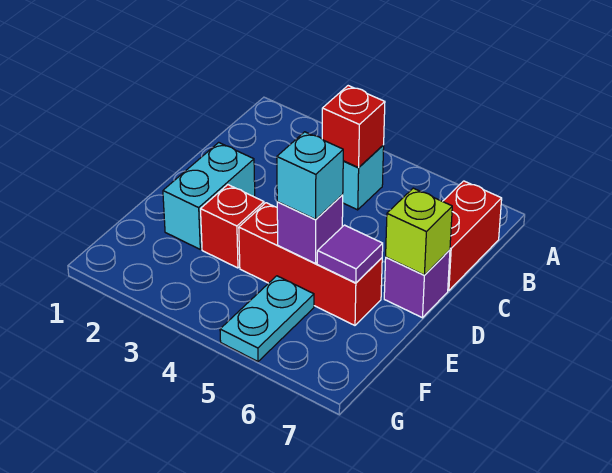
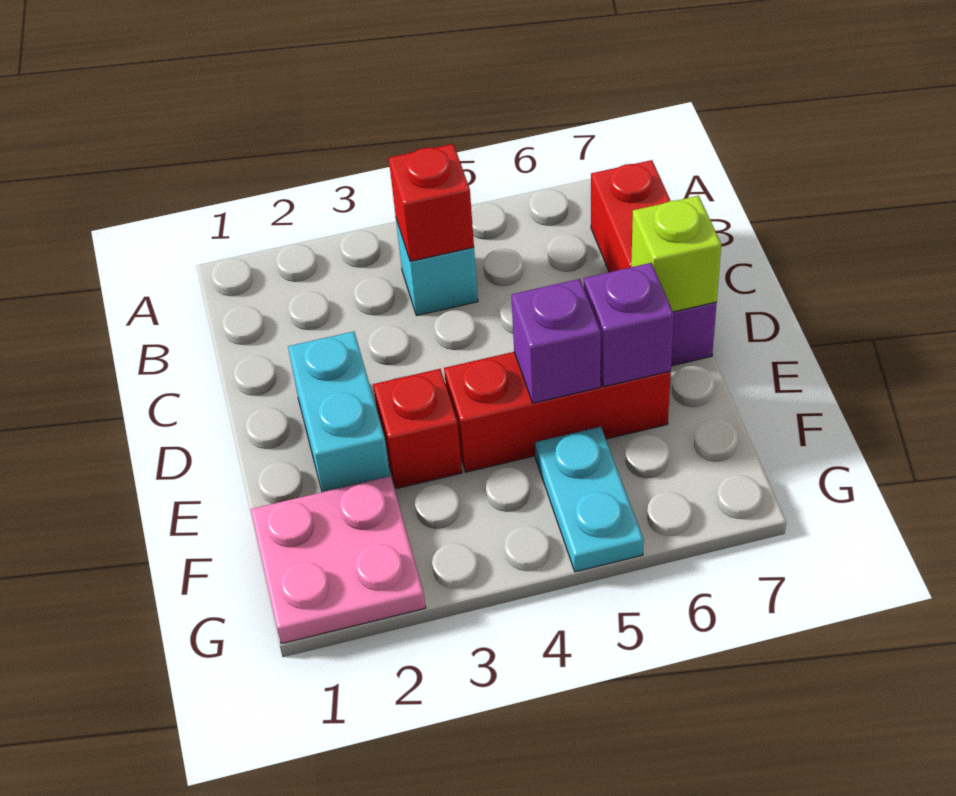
cyan brick E5 level 3 -> none
purple tile E6 level 2 -> purple brick E6 level 2
none -> pink plate F1:G2 level 1

